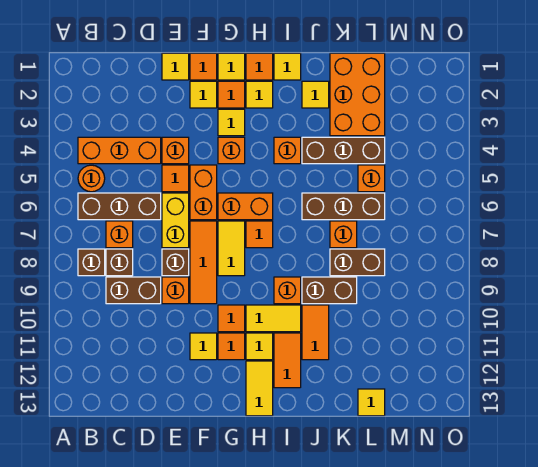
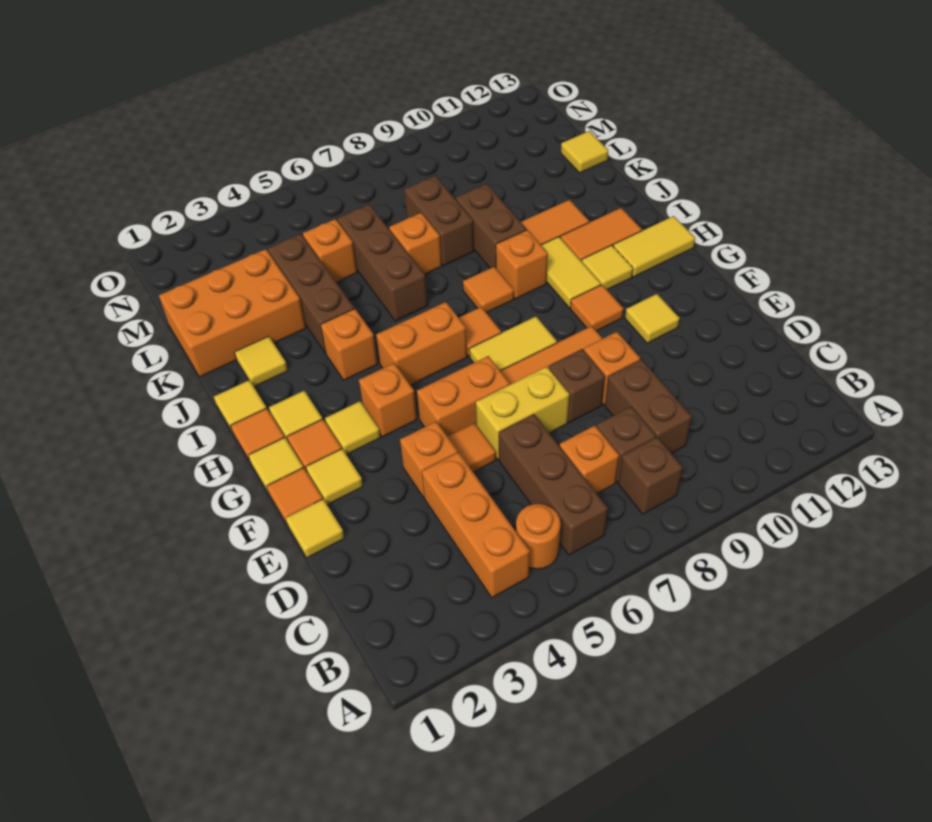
orange brick G6:H6 level 1 -> orange brick H5:H6 level 1
orange tile G11 level 1 -> orange tile I8 level 1

